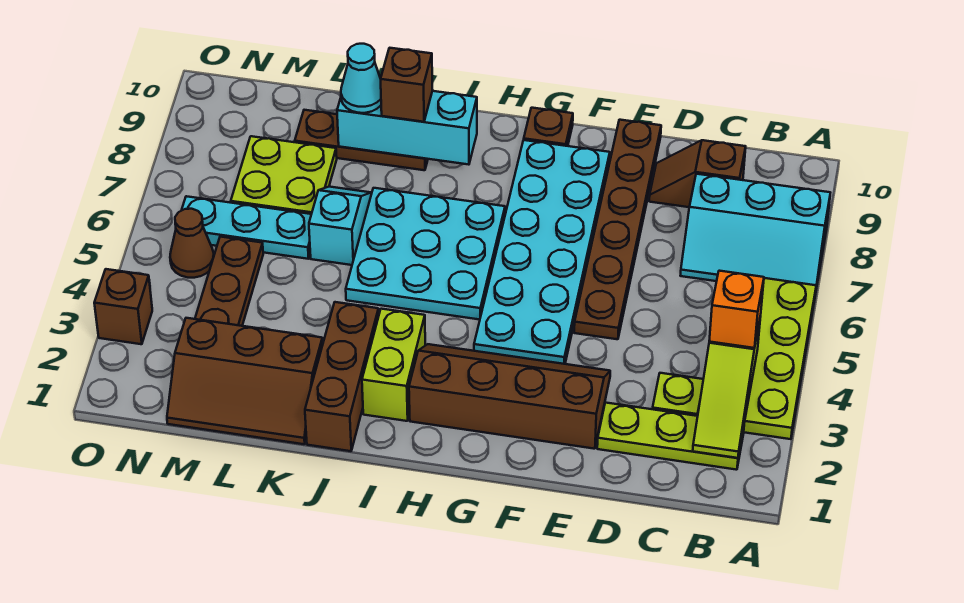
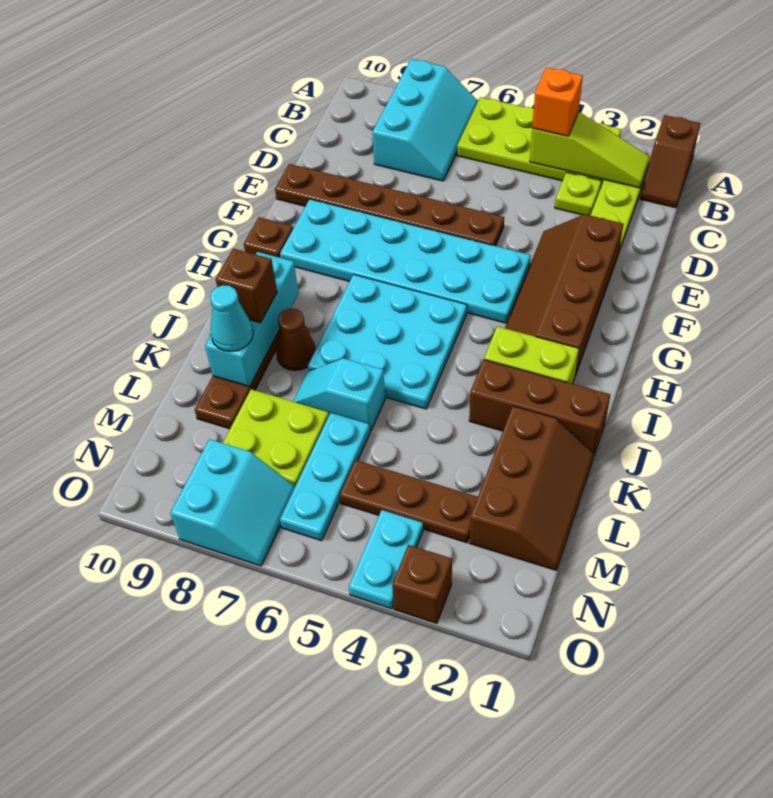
brown slope C9:D9 level 1 top C -> brown slope A1:B1 level 1 top A
none -> cyan plate N4:O4 level 1
brown cone N5 level 1 -> brown cone J8 level 1
none -> cyan slope N7:O8 level 1 top 8

